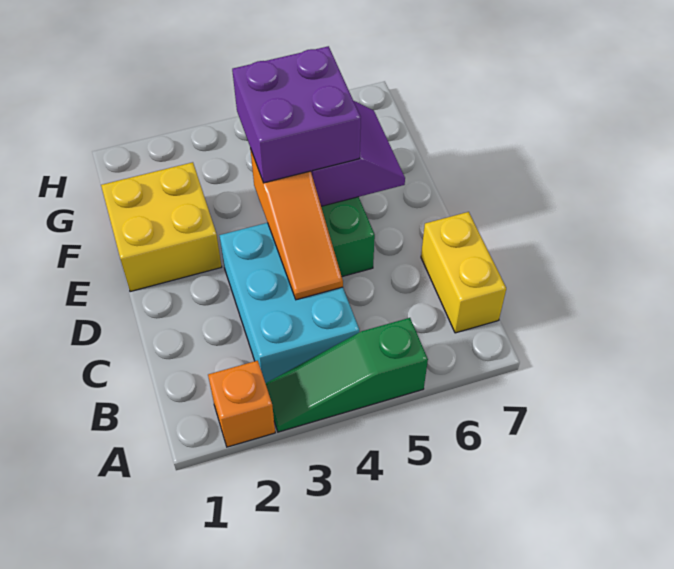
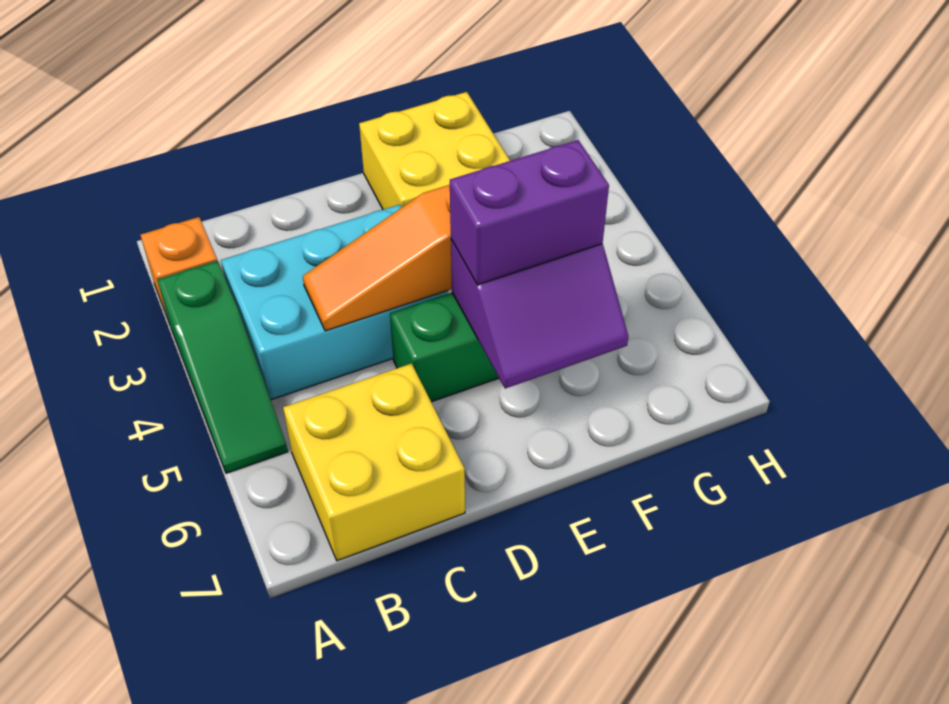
green slope A3:A5 level 1 top 5 -> green slope A3:A5 level 1 top 3
yellow brick B7:C7 level 1 -> yellow brick B6:C7 level 1
purple brick E4:F5 level 3 -> purple brick E5:F5 level 3

